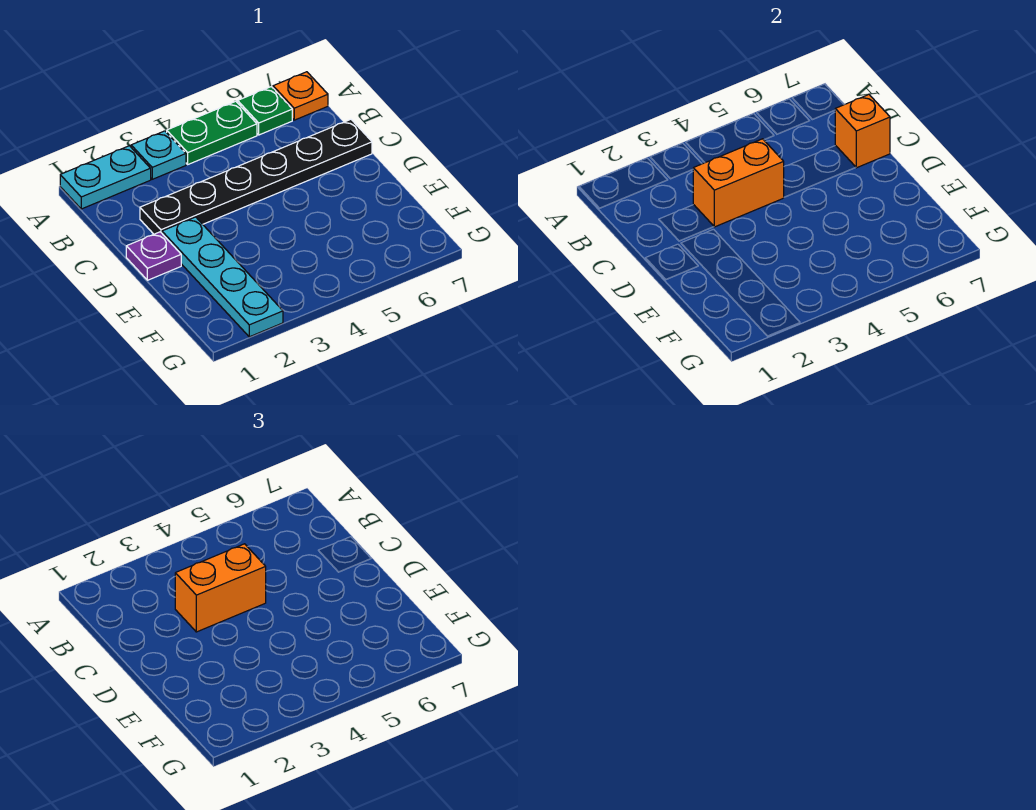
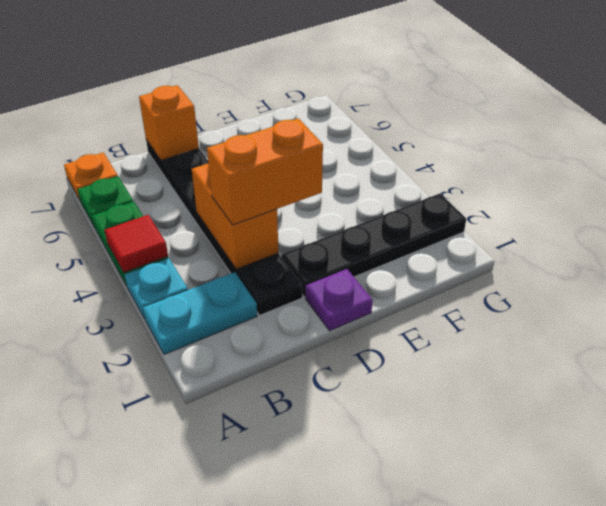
cyan plate A1:A2 level 1 -> cyan plate A2:B2 level 1
none -> red tile A4 level 2
orange brick C3:C4 level 3 -> orange brick C3:D3 level 3
cyan plate D2:G2 level 1 -> black plate D2:G2 level 1

